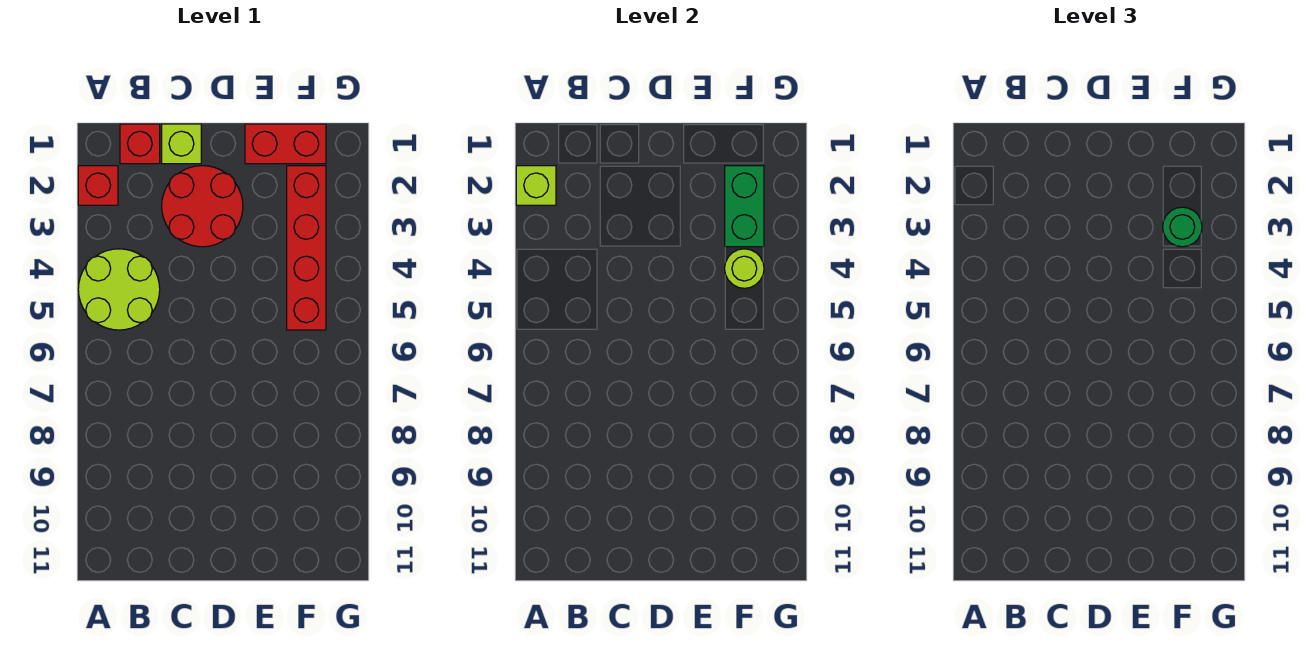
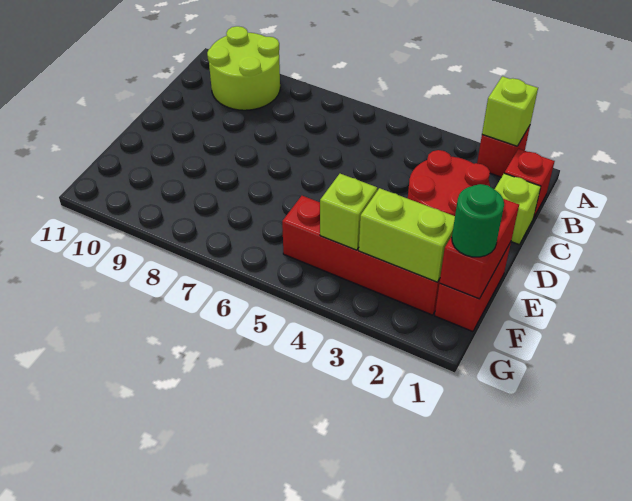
lime round brick A4:B5 level 1 -> lime round brick A9:B10 level 1
none -> red brick E1:F1 level 2
green brick F2:F3 level 2 -> lime brick F2:F3 level 2
green round brick F3 level 3 -> green round brick F1 level 3
lime round brick F4 level 2 -> lime brick F4 level 2

